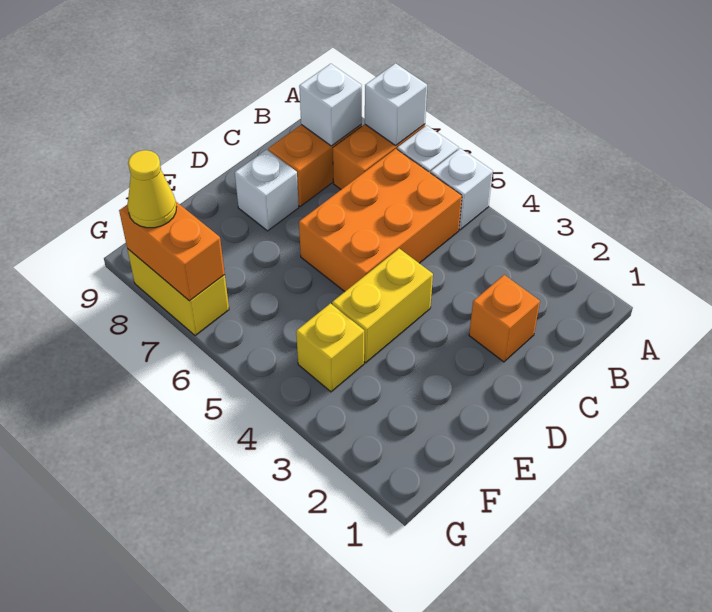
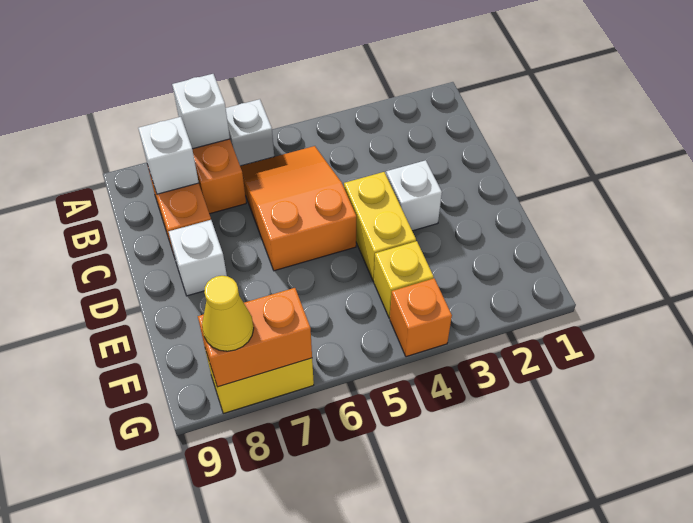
white brick A5 level 1 -> white brick D3 level 1
orange brick B5:D6 level 1 -> orange slope B5:D6 level 1 top D
orange brick C2 level 1 -> orange brick G4 level 1

